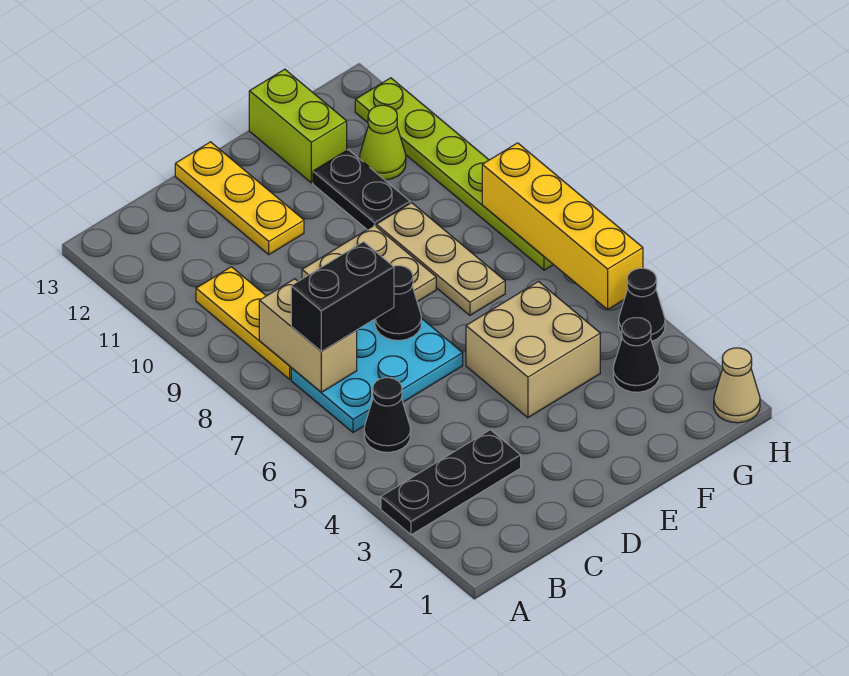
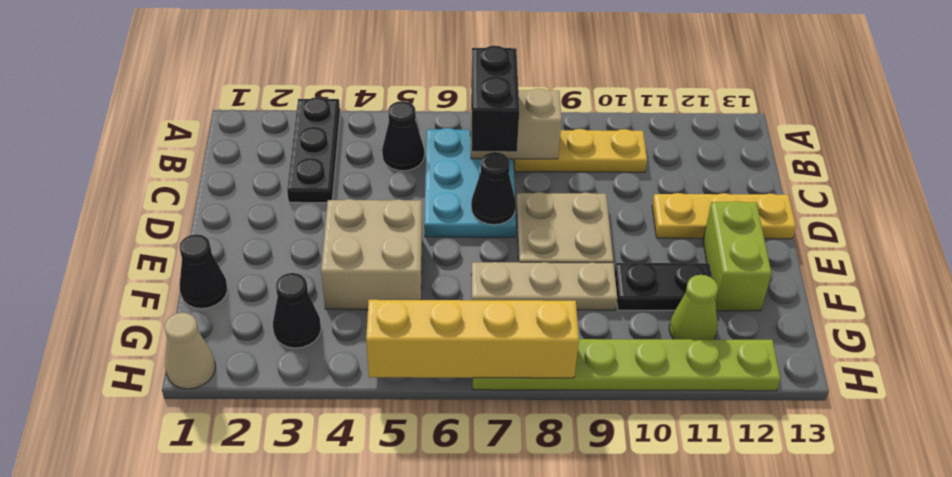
lime brick F12:F13 level 1 -> lime brick E12:F12 level 1
black cone H4 level 1 -> black cone F1 level 1

